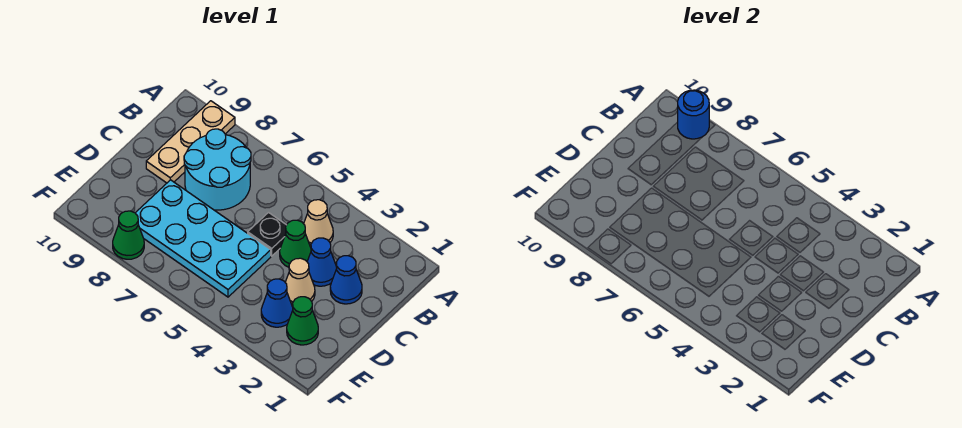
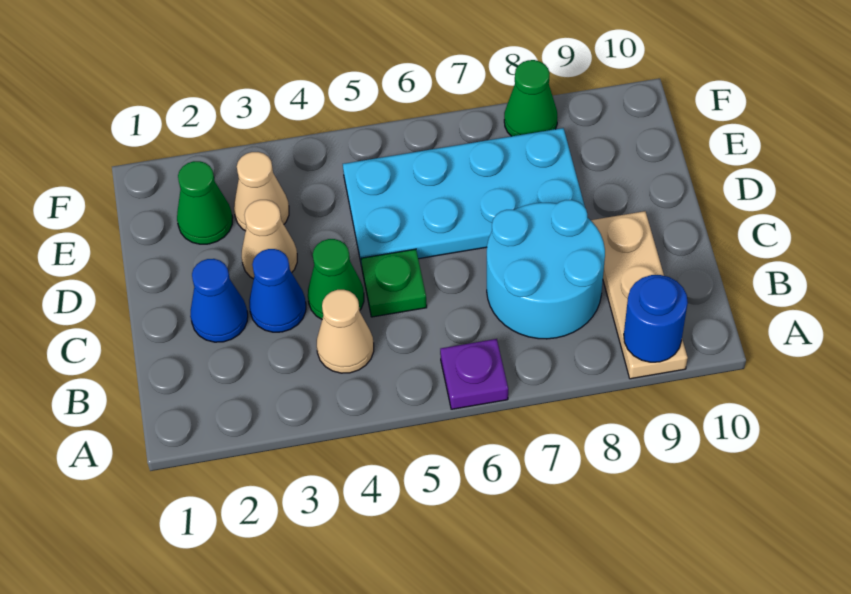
none -> purple plate A6 level 1
black plate C5 level 1 -> green plate C5 level 1
blue cone E3 level 1 -> tan cone E3 level 1

